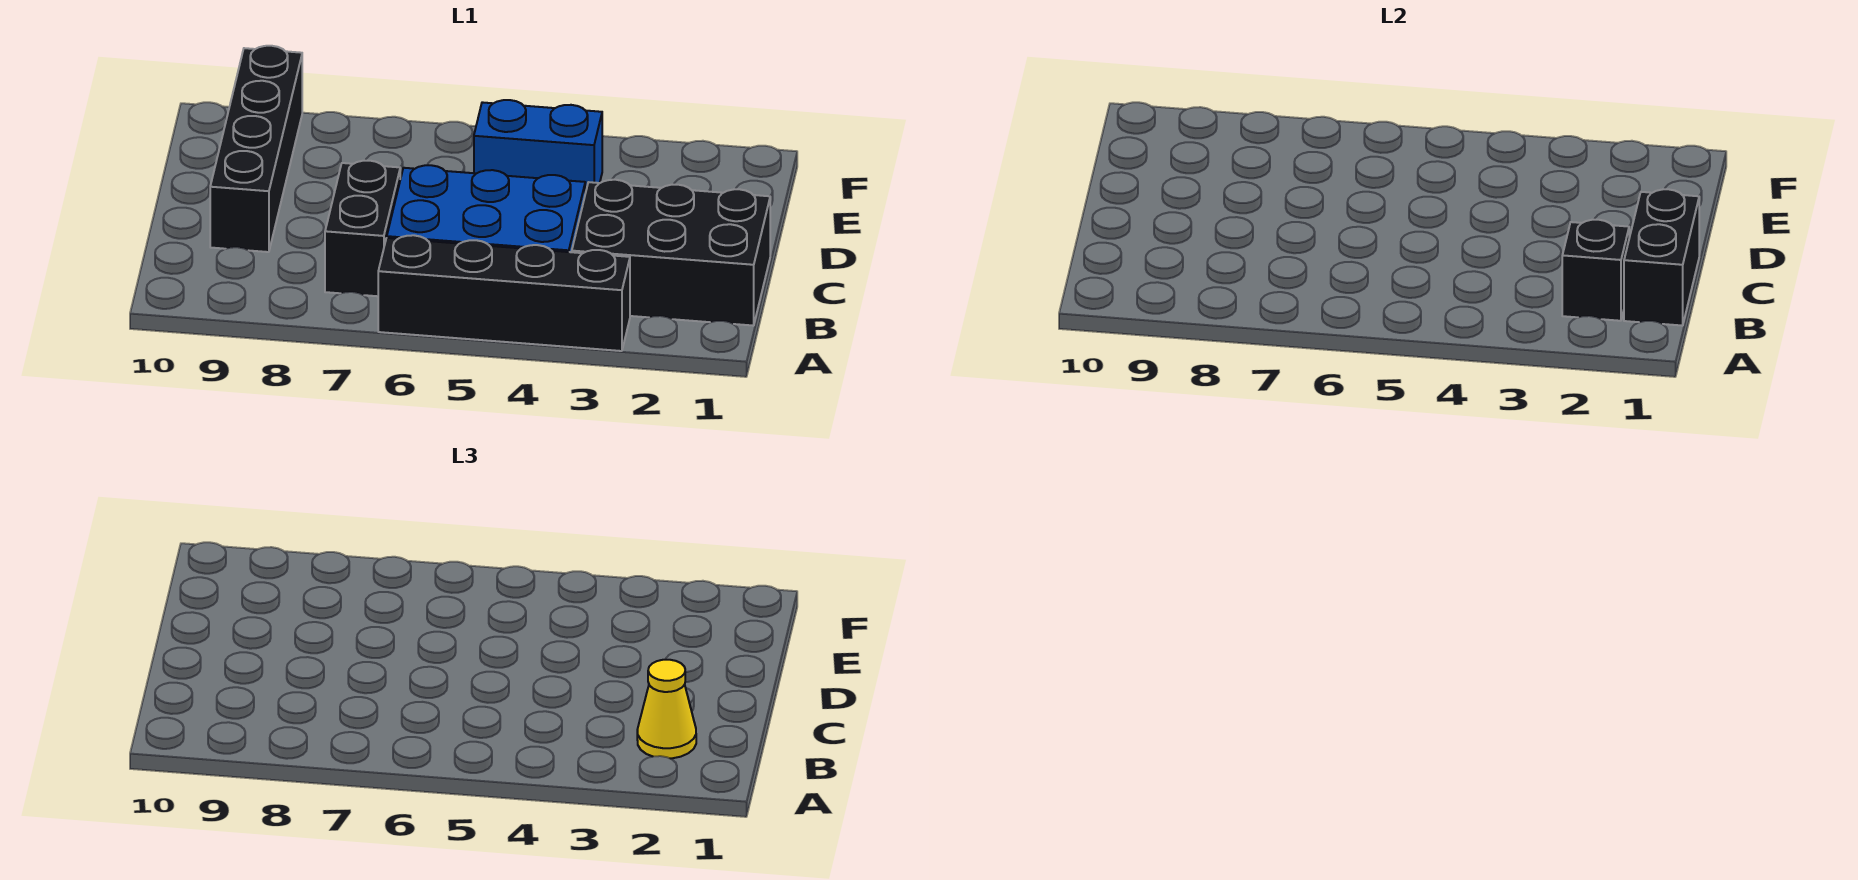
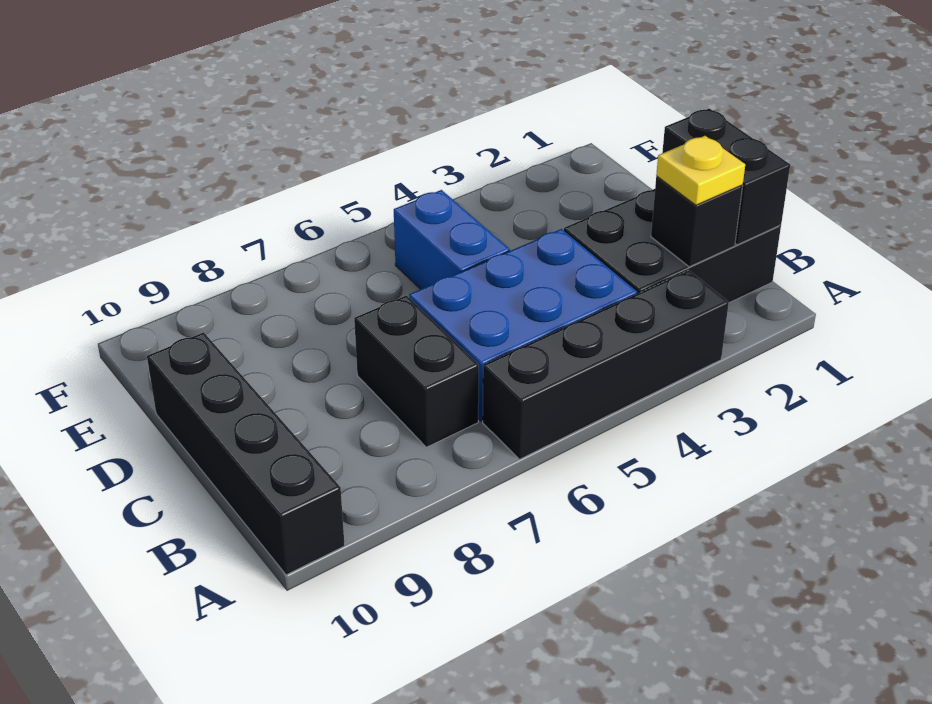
yellow cone B2 level 3 -> yellow plate B2 level 3
black brick C9:F9 level 1 -> black brick A10:D10 level 1
blue brick E4:E5 level 1 -> blue brick D5:E5 level 1

